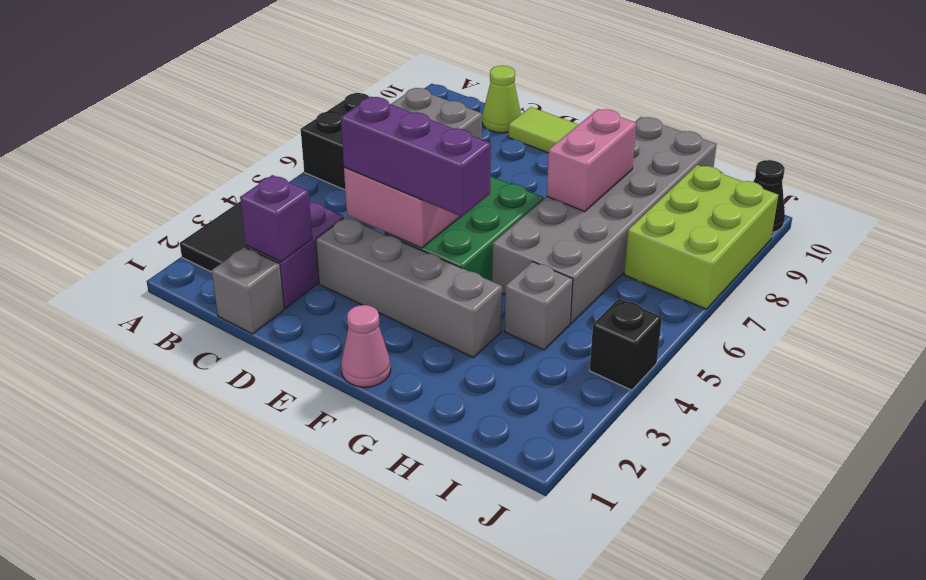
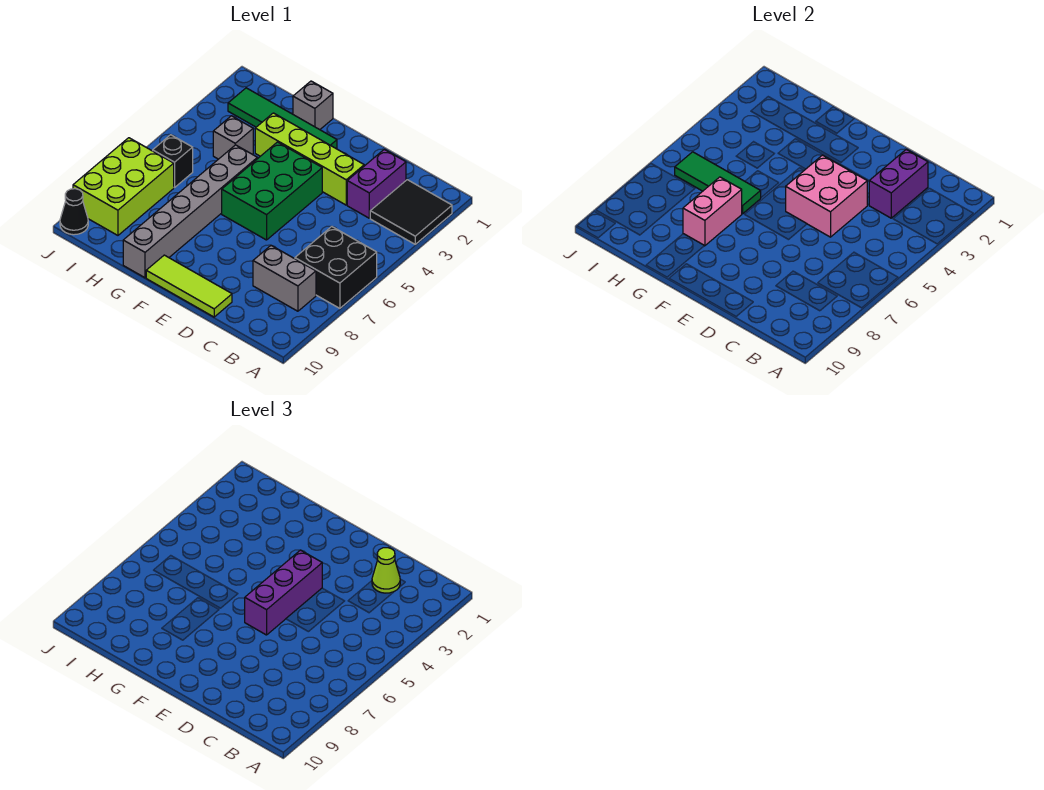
grey brick C1 level 1 -> grey brick G1 level 1
purple brick C2 level 2 -> purple brick C2:C3 level 2
lime cone C10 level 1 -> lime cone C2 level 3
grey brick D3:G3 level 1 -> lime brick D3:G3 level 1
purple brick D4:F4 level 3 -> purple brick E4:E6 level 3
pink cone F1 level 1 -> none
none -> green tile F2:I2 level 1
grey brick G5:H10 level 1 -> grey brick G5:G10 level 1
none -> green tile G6:I6 level 2
black brick J4 level 1 -> black brick I6 level 1

